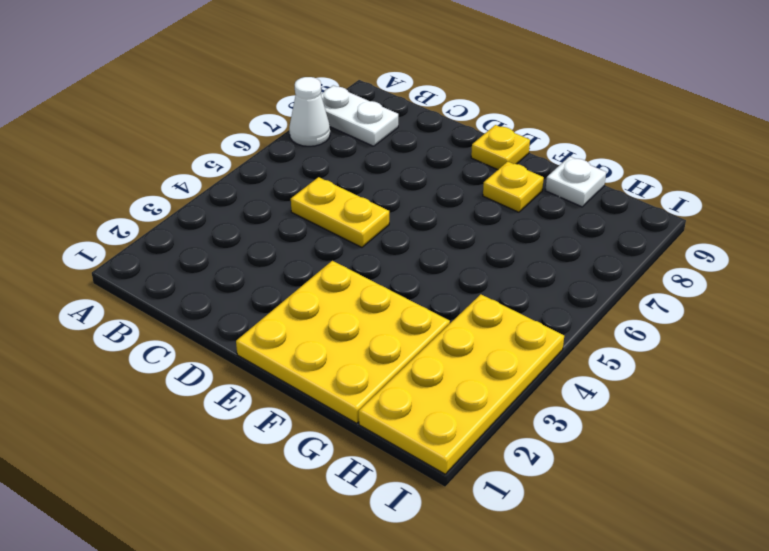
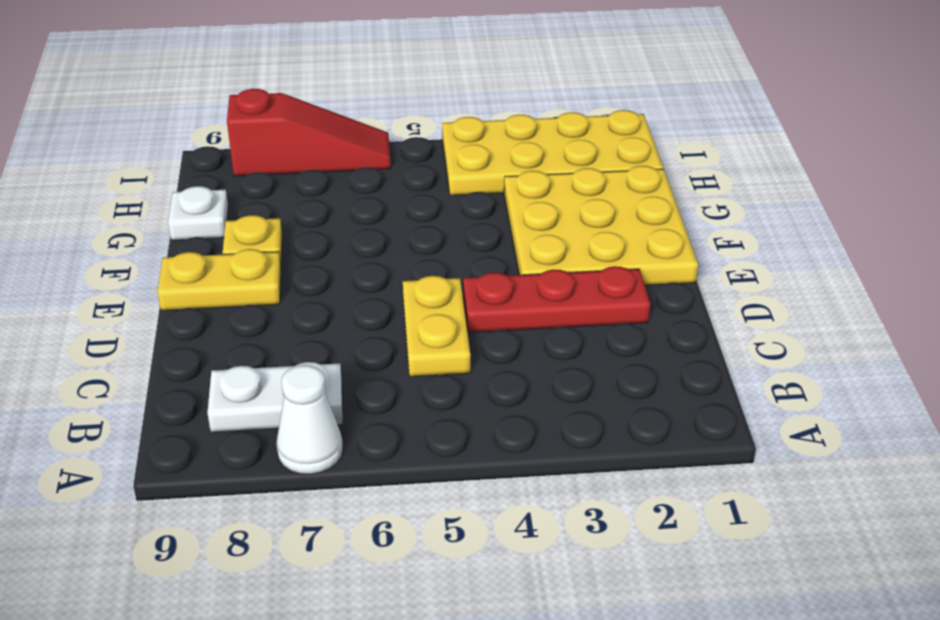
white plate A8:B8 level 1 -> white plate B7:B8 level 1
none -> red plate D2:D4 level 1
yellow plate E9 level 1 -> yellow plate E8:E9 level 1
none -> red slope I6:I8 level 1 top 8

